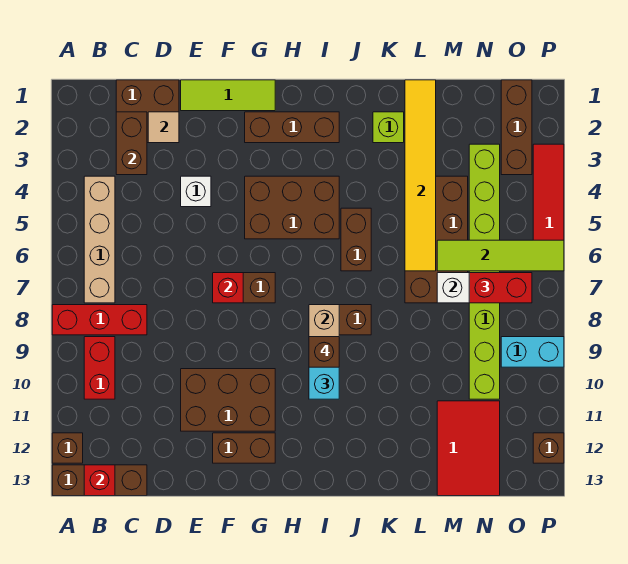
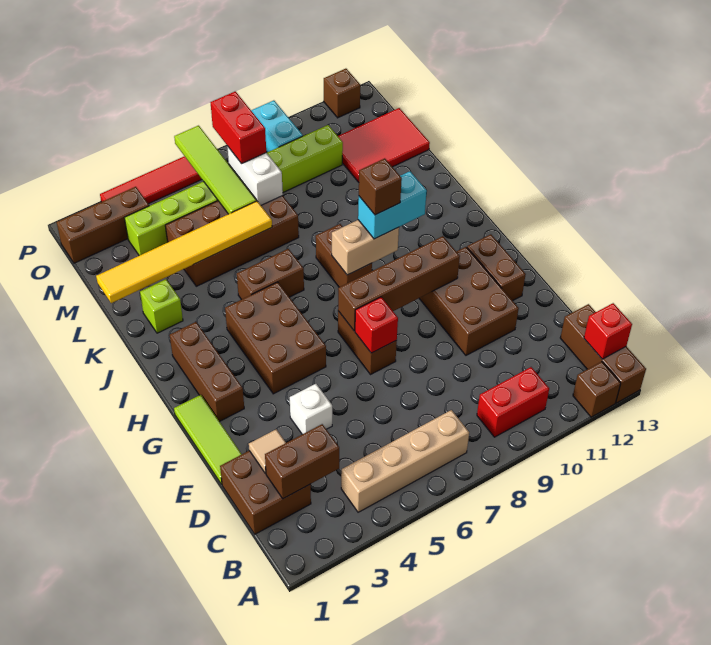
red brick A8:C8 level 1 -> none
none -> brown brick G7:G10 level 2

